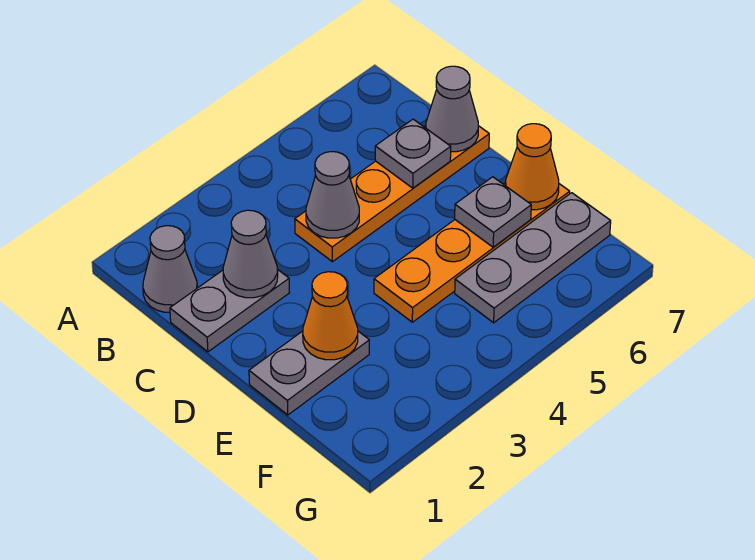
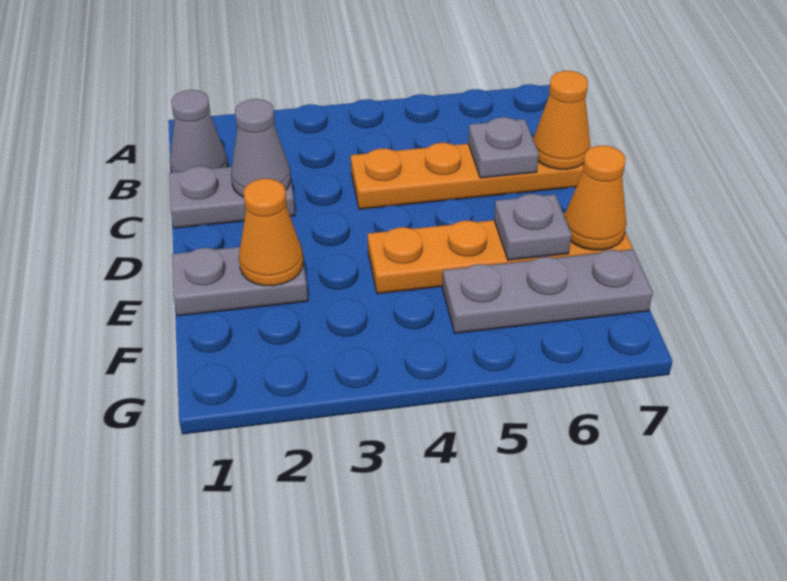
grey cone C4 level 2 -> none
grey cone C7 level 2 -> orange cone C7 level 2

